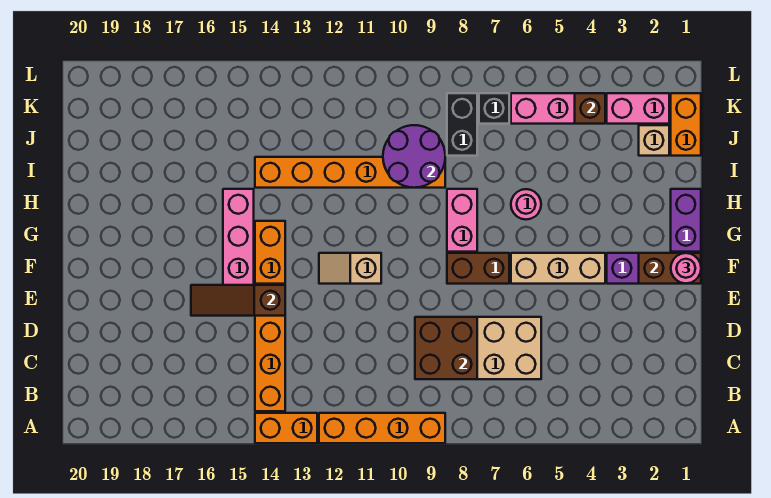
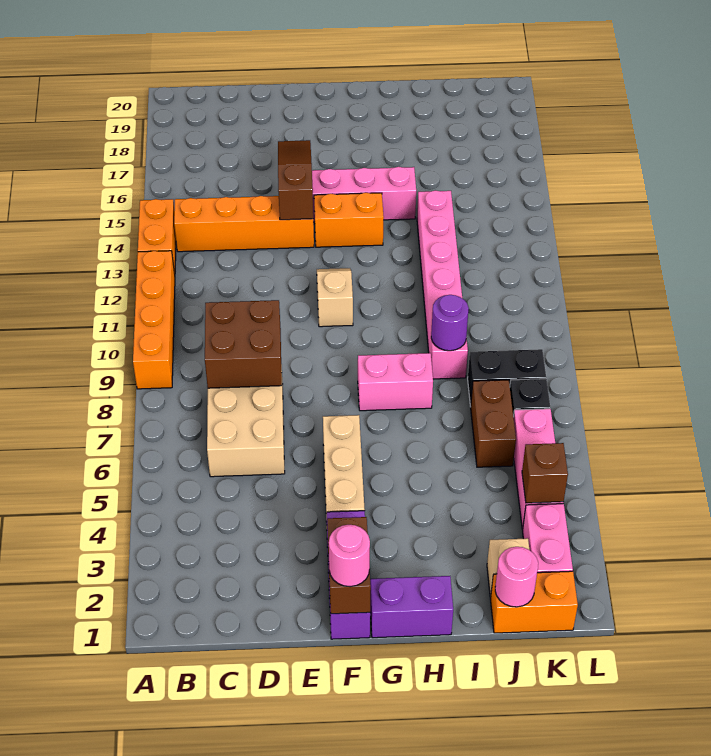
brown brick F7:F8 level 1 -> brown brick J6:J7 level 1
pink round brick H6 level 1 -> pink round brick J1 level 2
orange brick I9:I14 level 1 -> pink brick I9:I14 level 1
purple round brick I9:J10 level 2 -> purple round brick I9 level 2

